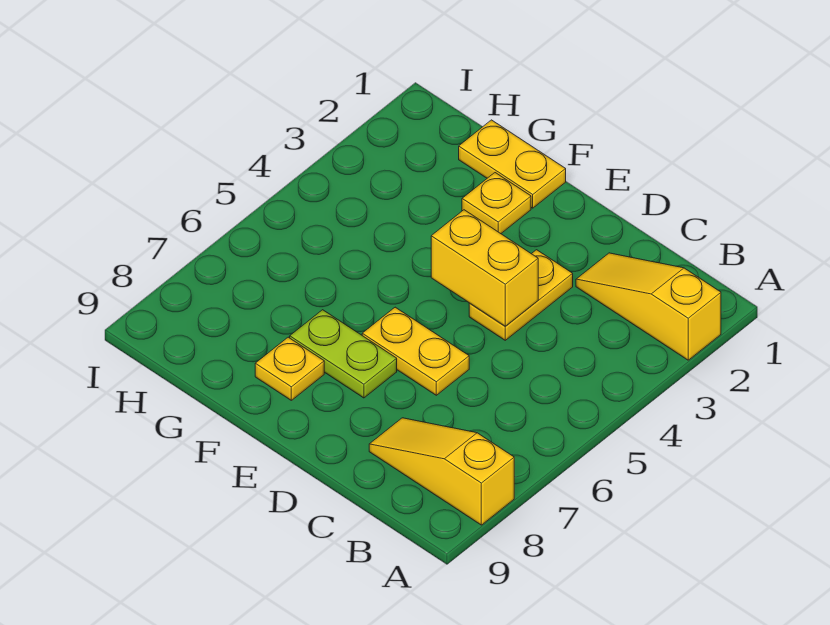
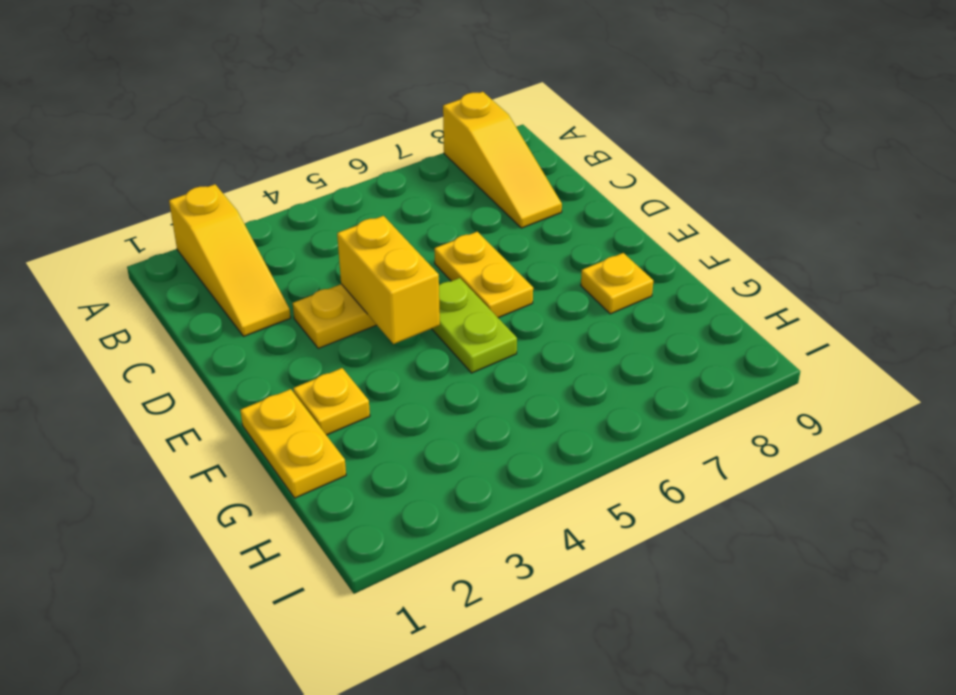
lime plate E7:F7 level 1 -> lime plate E5:F5 level 1

